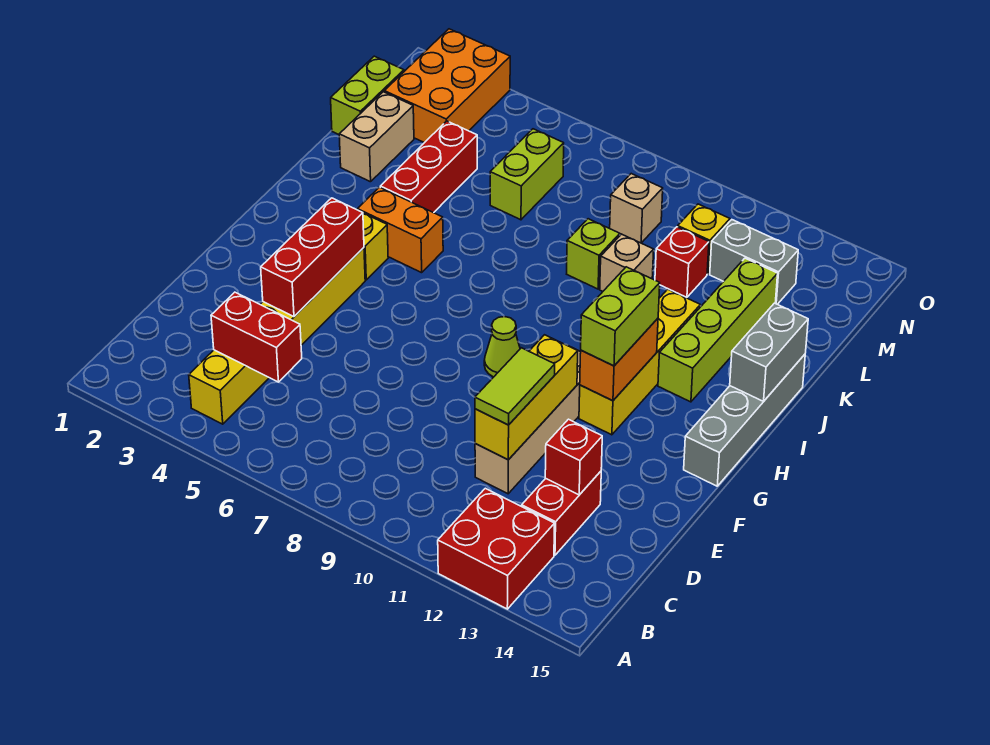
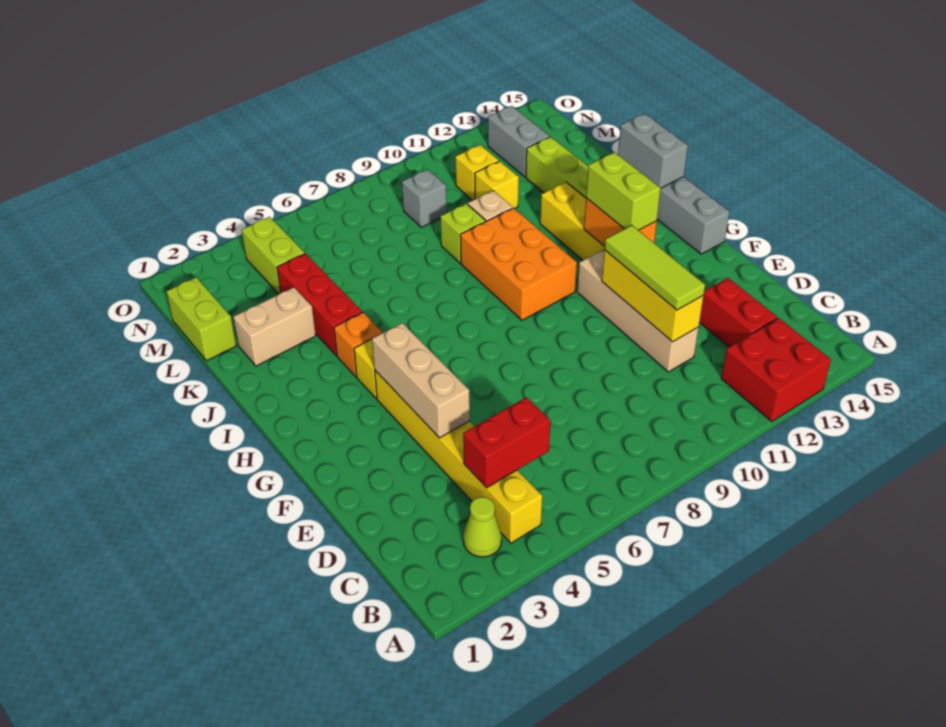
lime tile D11:E11 level 3 -> lime tile D11:F11 level 3
red brick D13 level 2 -> none
red brick E4:G4 level 2 -> tan brick E4:G4 level 2
lime cone G9 level 1 -> lime cone B3 level 1
orange brick I4:I5 level 1 -> orange brick I4 level 1
tan brick K2:L2 level 1 -> tan brick K2:K3 level 1
lime brick L6:M6 level 1 -> lime brick M4:N4 level 1
red brick L11 level 1 -> yellow brick L11 level 1
orange brick M2:O3 level 1 -> orange brick H9:J10 level 1
tan brick M9 level 1 -> grey brick M9 level 1
grey brick M12:M13 level 1 -> grey brick M13:N13 level 1

